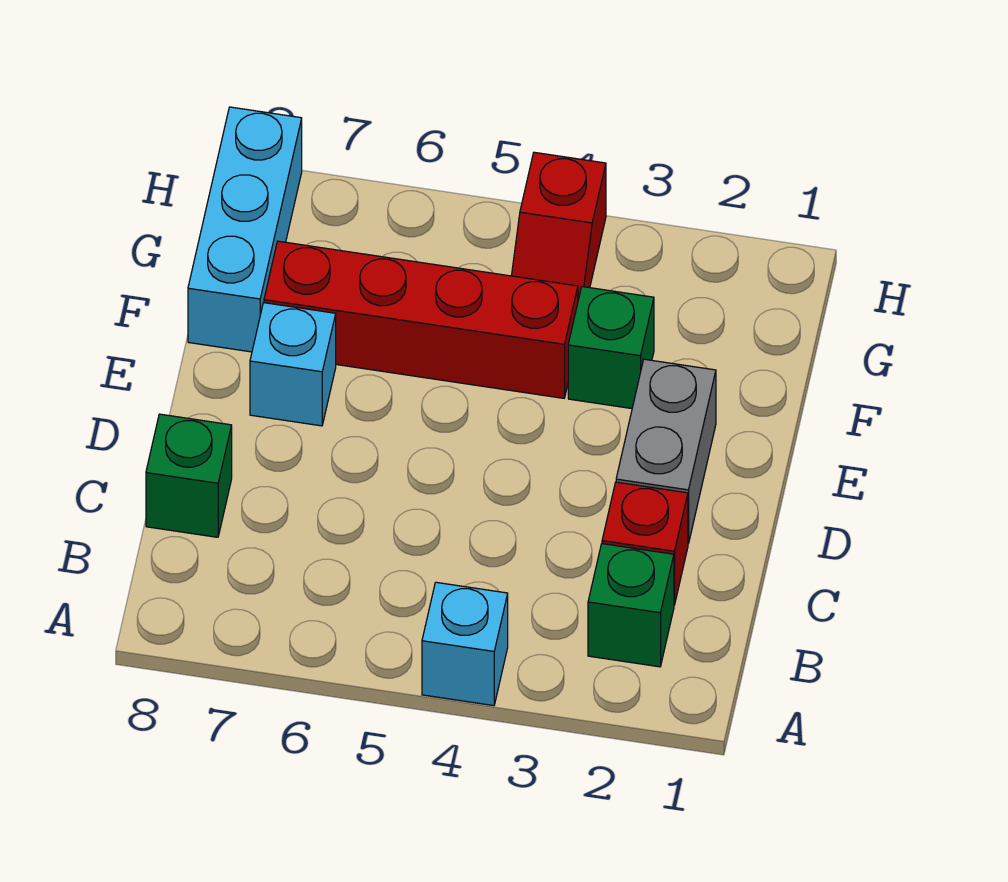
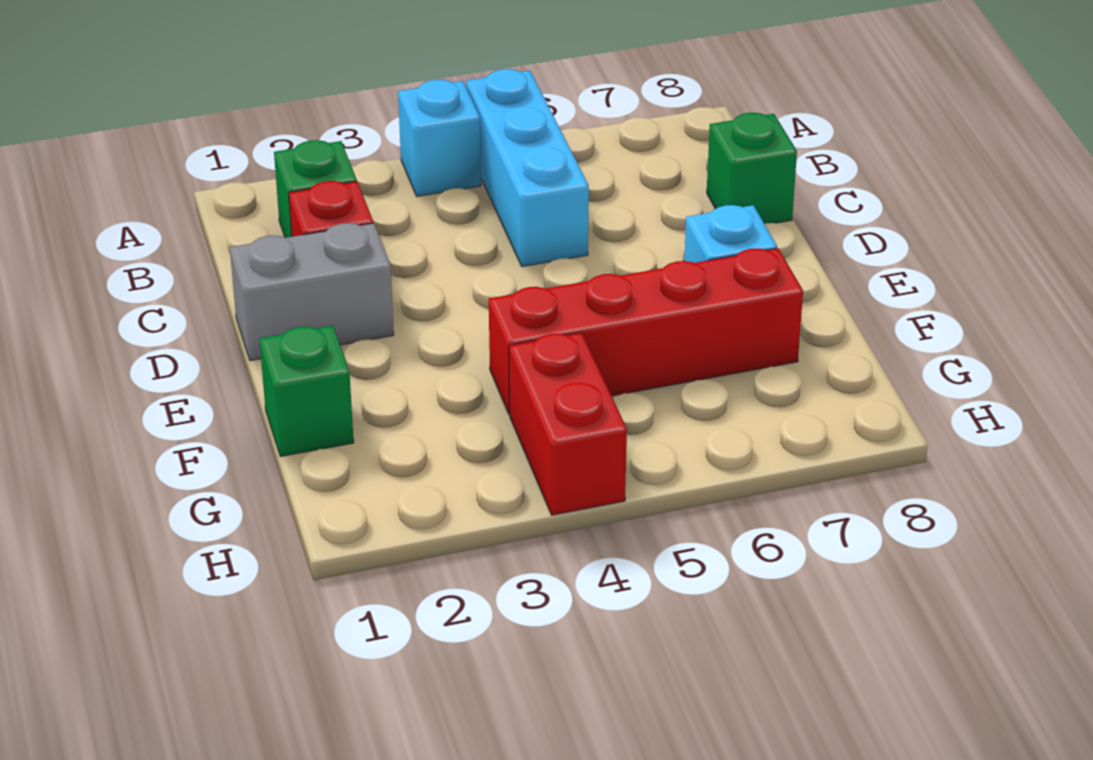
grey brick D2:E2 level 1 -> grey brick D1:D2 level 1
green brick F3 level 1 -> green brick F1 level 1
cyan brick F8:H8 level 1 -> cyan brick A5:C5 level 1
red slope G4:H4 level 1 top H -> red brick G4:H4 level 1

